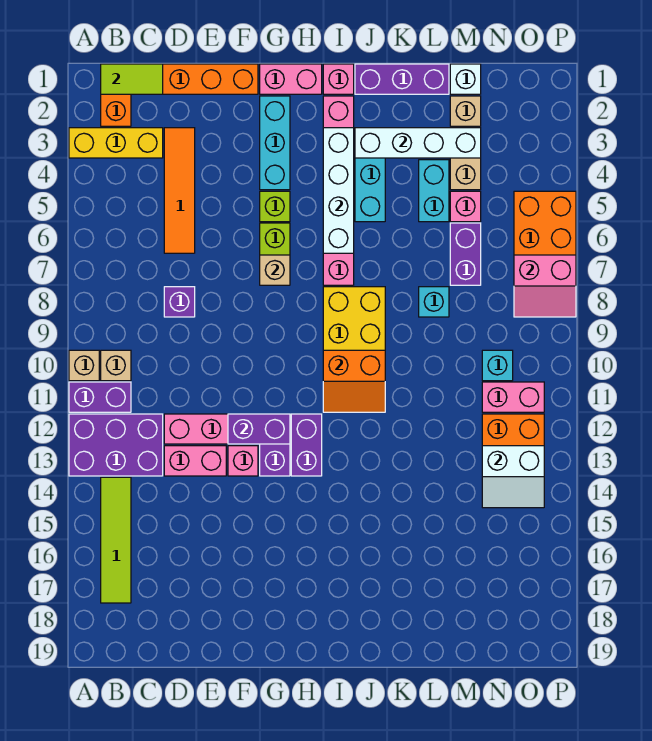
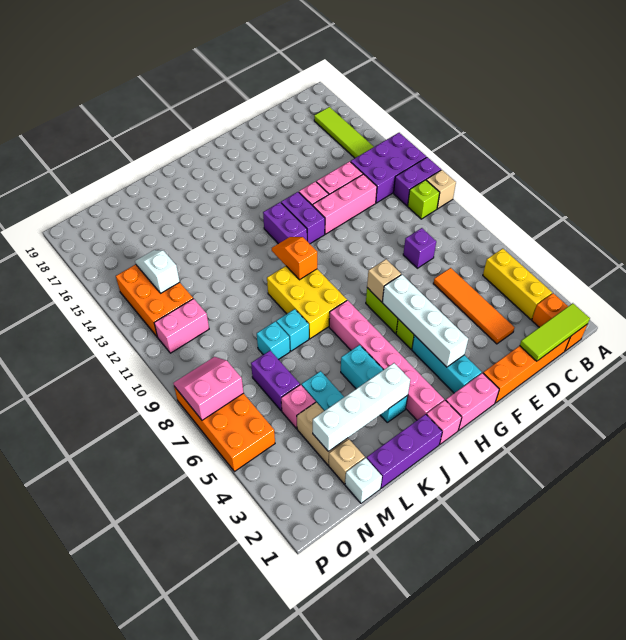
yellow brick A3:C3 level 1 -> yellow brick B3:B5 level 1
lime tile B1:C1 level 2 -> lime tile B1:D1 level 2
tan brick B10 level 1 -> lime brick B10 level 1
purple brick F12:G12 level 2 -> none
white brick I3:I6 level 2 -> white brick G3:G6 level 2
orange slope I10:J11 level 2 top 10 -> orange slope I10:I11 level 2 top 10
cyan brick N10 level 1 -> cyan brick K8 level 1
white slope N13:O14 level 2 top 13 -> white slope N13:N14 level 2 top 13

